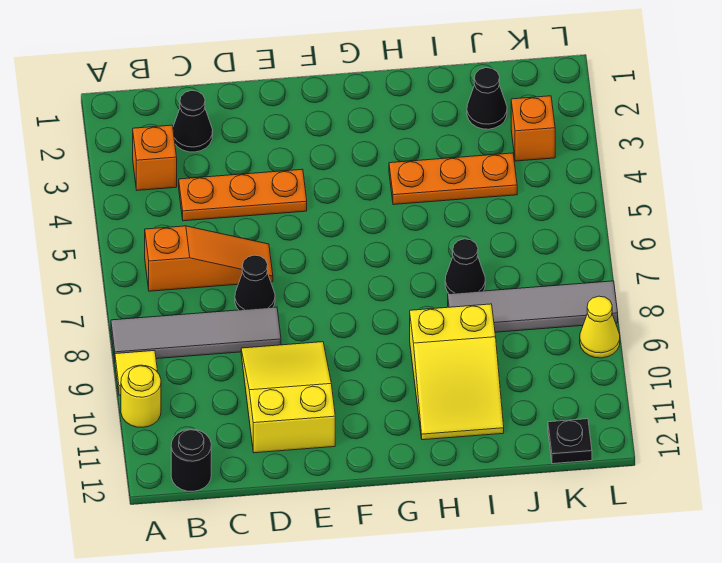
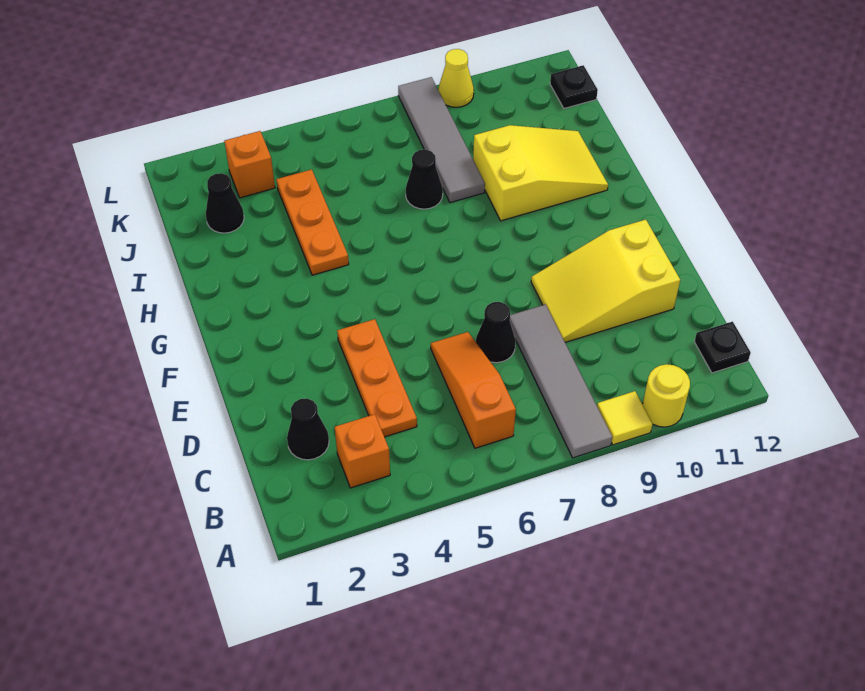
black round brick B12 level 1 -> black plate B12 level 1

